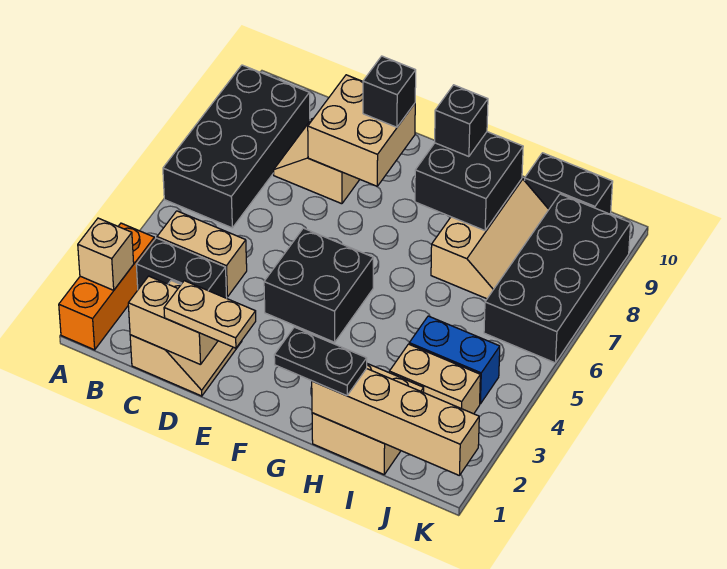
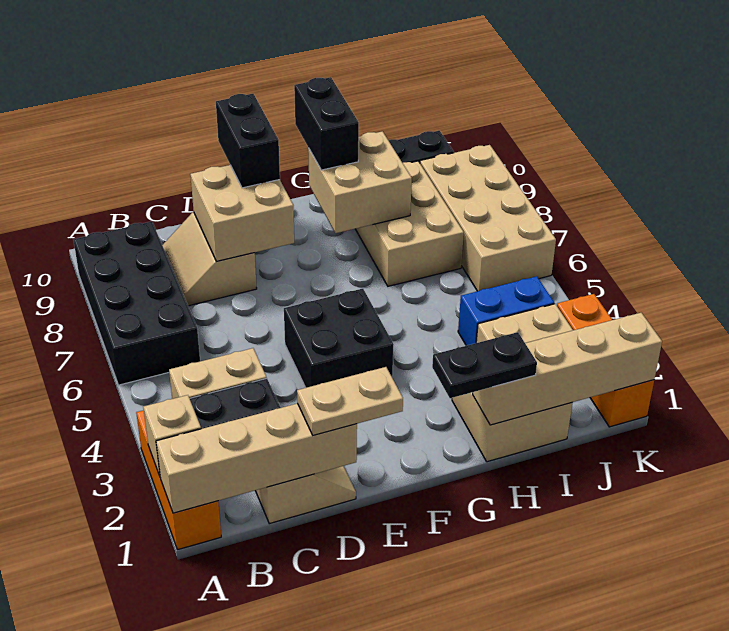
tan brick C1:D1 level 2 -> tan brick A1:D1 level 2
black brick E9 level 3 -> black brick E9:E10 level 3
black brick G8:H9 level 2 -> tan brick G8:H9 level 2
black brick G9 level 3 -> black brick G9:G10 level 3
tan slope H7:I9 level 1 top H -> tan brick H7:I9 level 1
black brick J6:K9 level 1 -> tan brick J6:K9 level 1
none -> orange brick K1:K3 level 1

